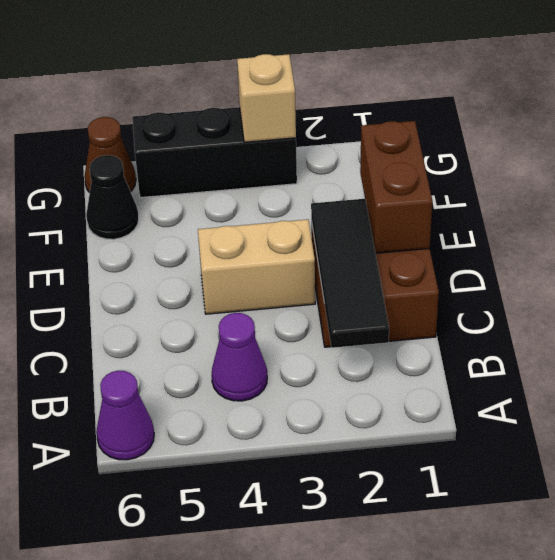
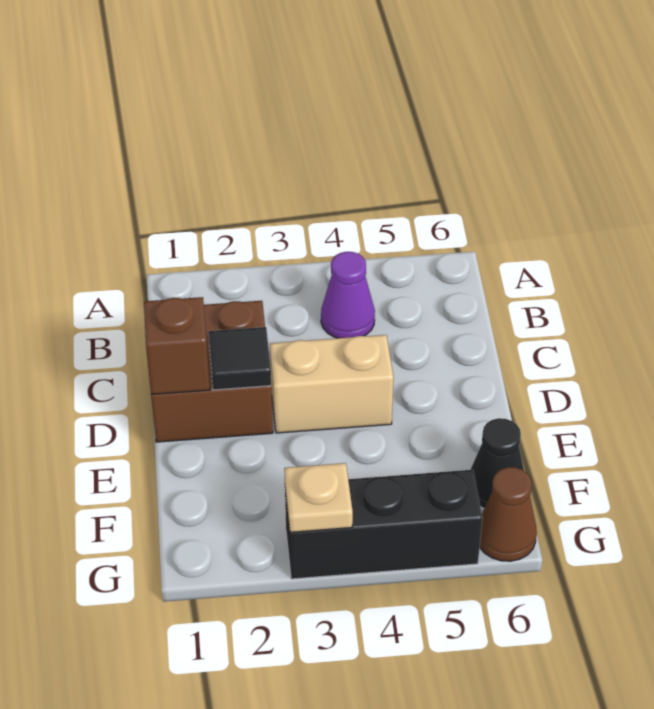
purple cone A6 level 1 -> none
black tile B2:D2 level 2 -> black tile D2 level 2
brown brick D1:E1 level 2 -> brown brick D1 level 2
tan brick G3 level 2 -> tan plate G3 level 2

